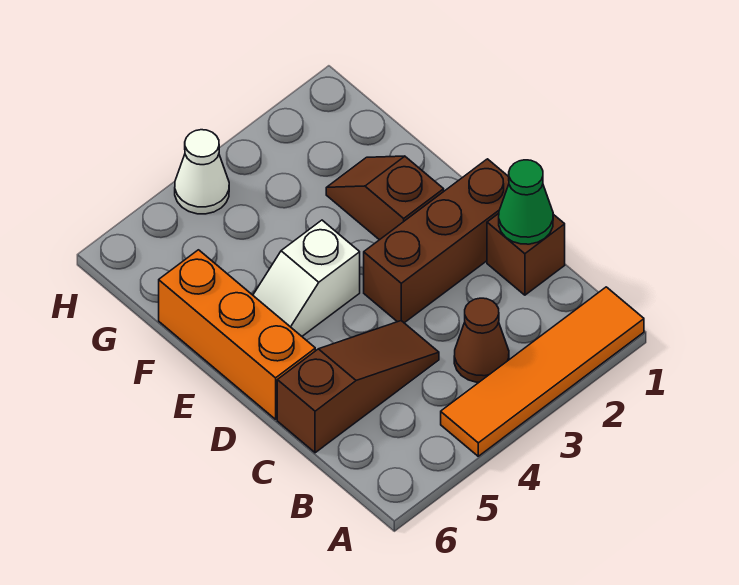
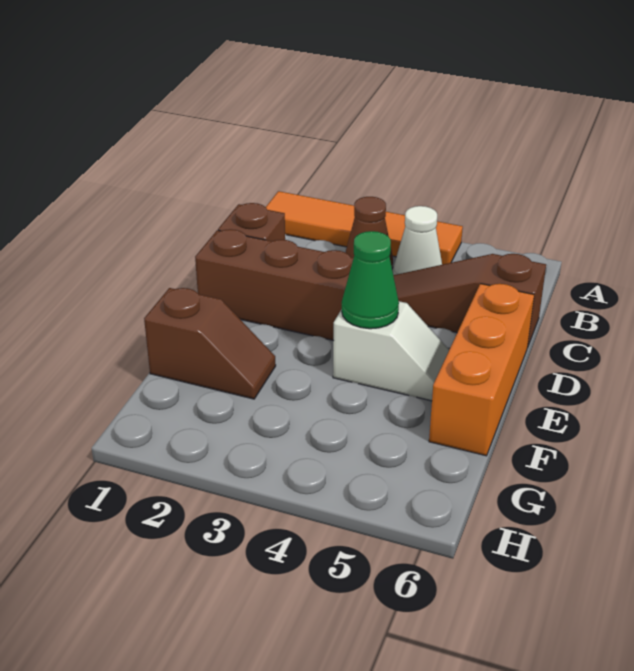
green cone C1 level 2 -> green cone E4 level 2
brown slope E2:F2 level 1 top E -> brown slope F1:F2 level 1 top 1
white cone H4 level 1 -> white cone B4 level 1

